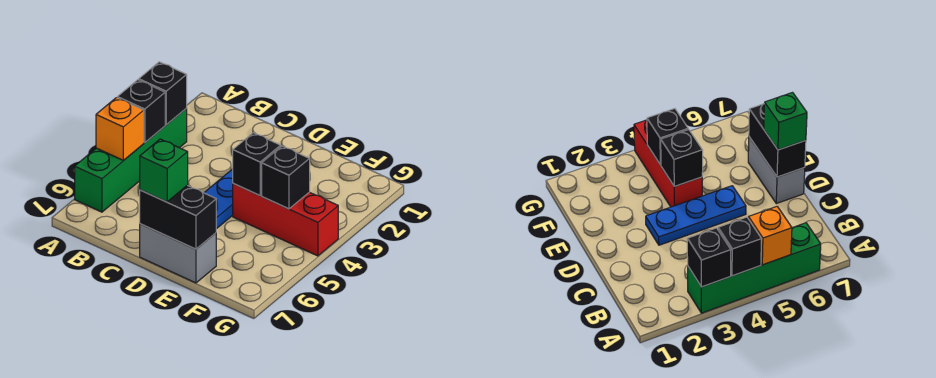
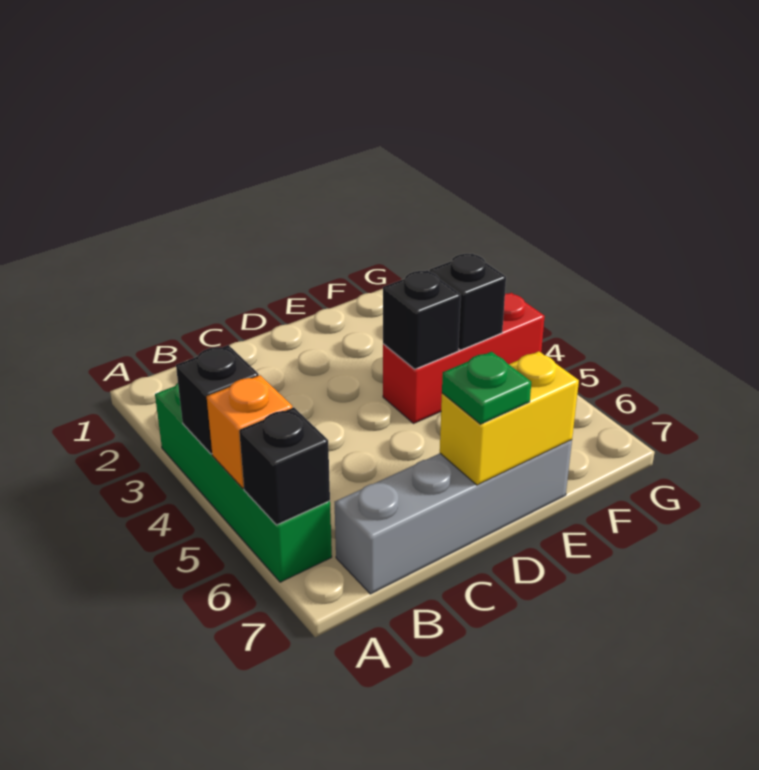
black brick A3 level 2 -> black brick A6 level 2
blue plate D3:D5 level 1 -> none
grey brick D7:E7 level 1 -> grey brick B7:E7 level 1
black brick D7:E7 level 2 -> yellow brick D7:E7 level 2
green brick D7 level 3 -> green plate D7 level 3

